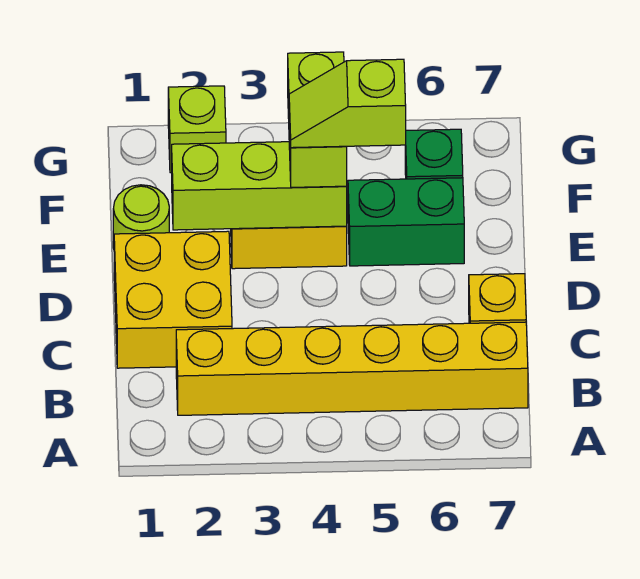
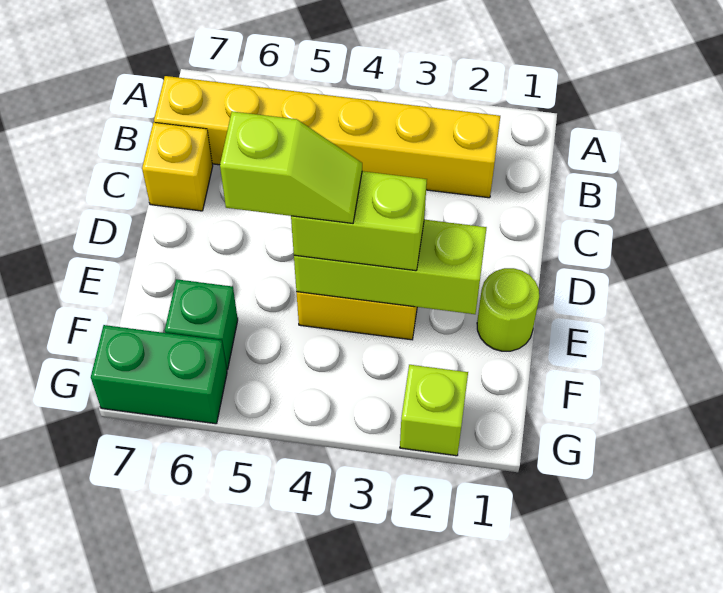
yellow brick C1:D2 level 1 -> none
lime brick E4:F4 level 3 -> lime brick E3:E4 level 3
green brick E5:E6 level 1 -> green brick G6:G7 level 1

